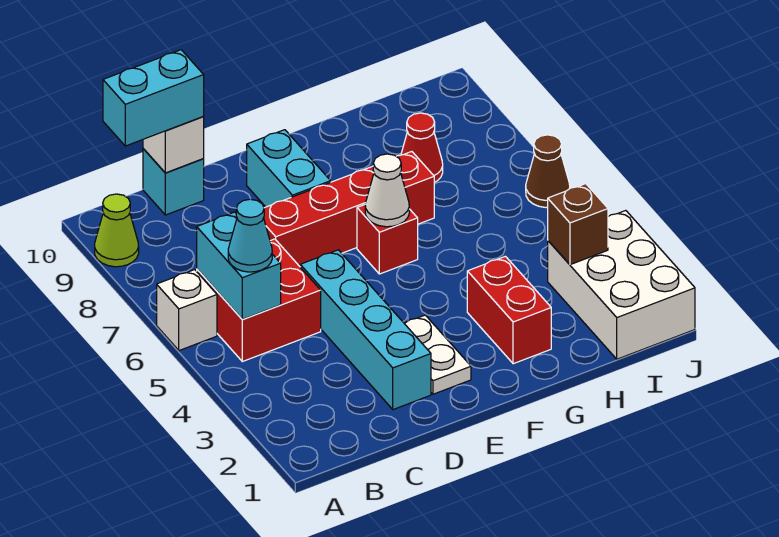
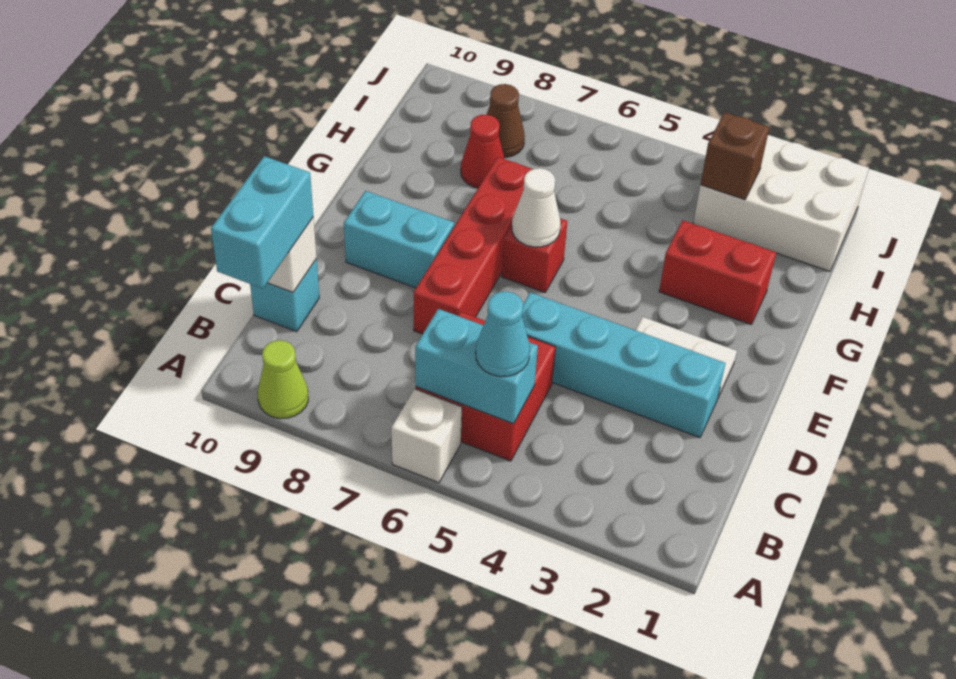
brown cone J6 level 1 -> brown cone I8 level 1

